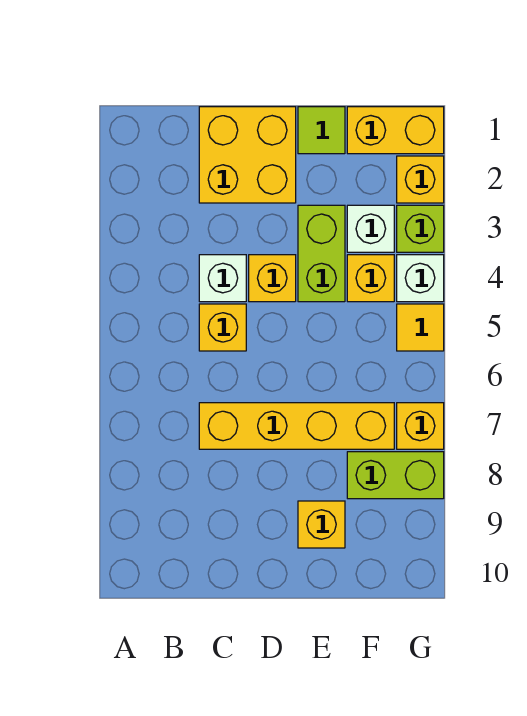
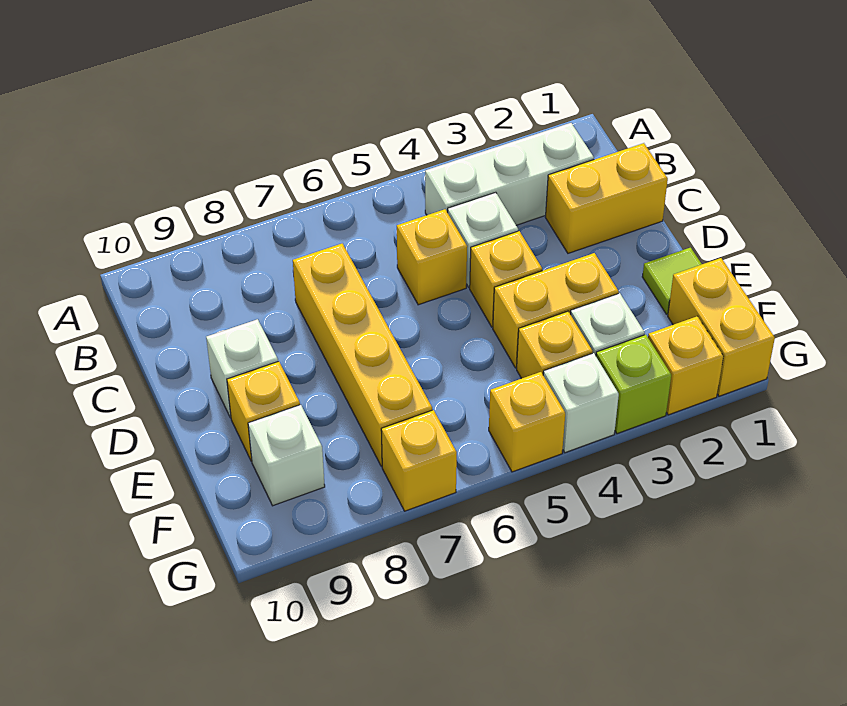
none -> white brick B2:B4 level 1
yellow brick C1:D2 level 1 -> yellow brick C1:C2 level 1
none -> white brick D9 level 1
lime brick E3:E4 level 1 -> yellow brick E3:E4 level 1
lime brick F8:G8 level 1 -> none
none -> white brick F9 level 1
yellow tile G5 level 1 -> yellow brick G5 level 1

